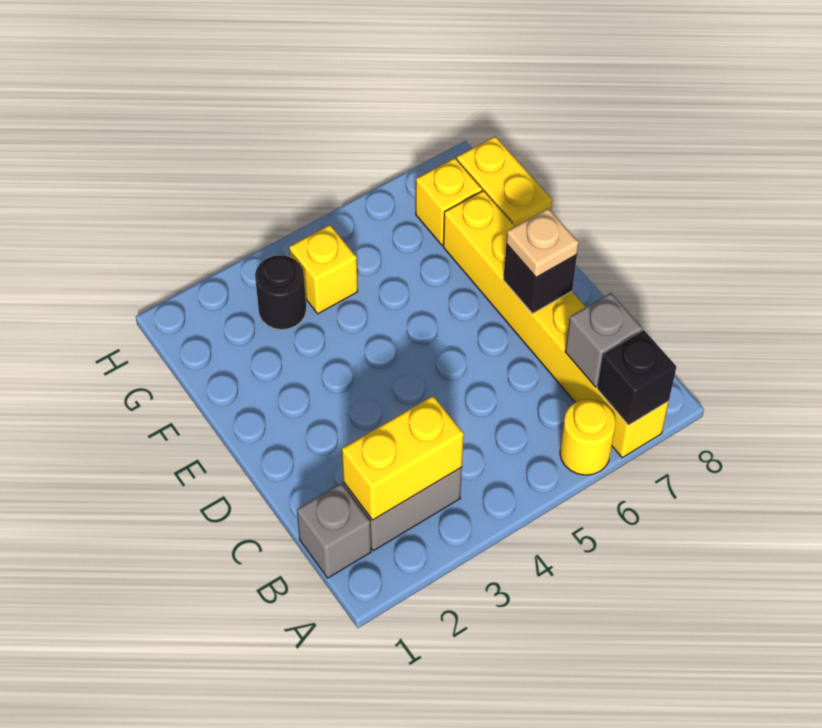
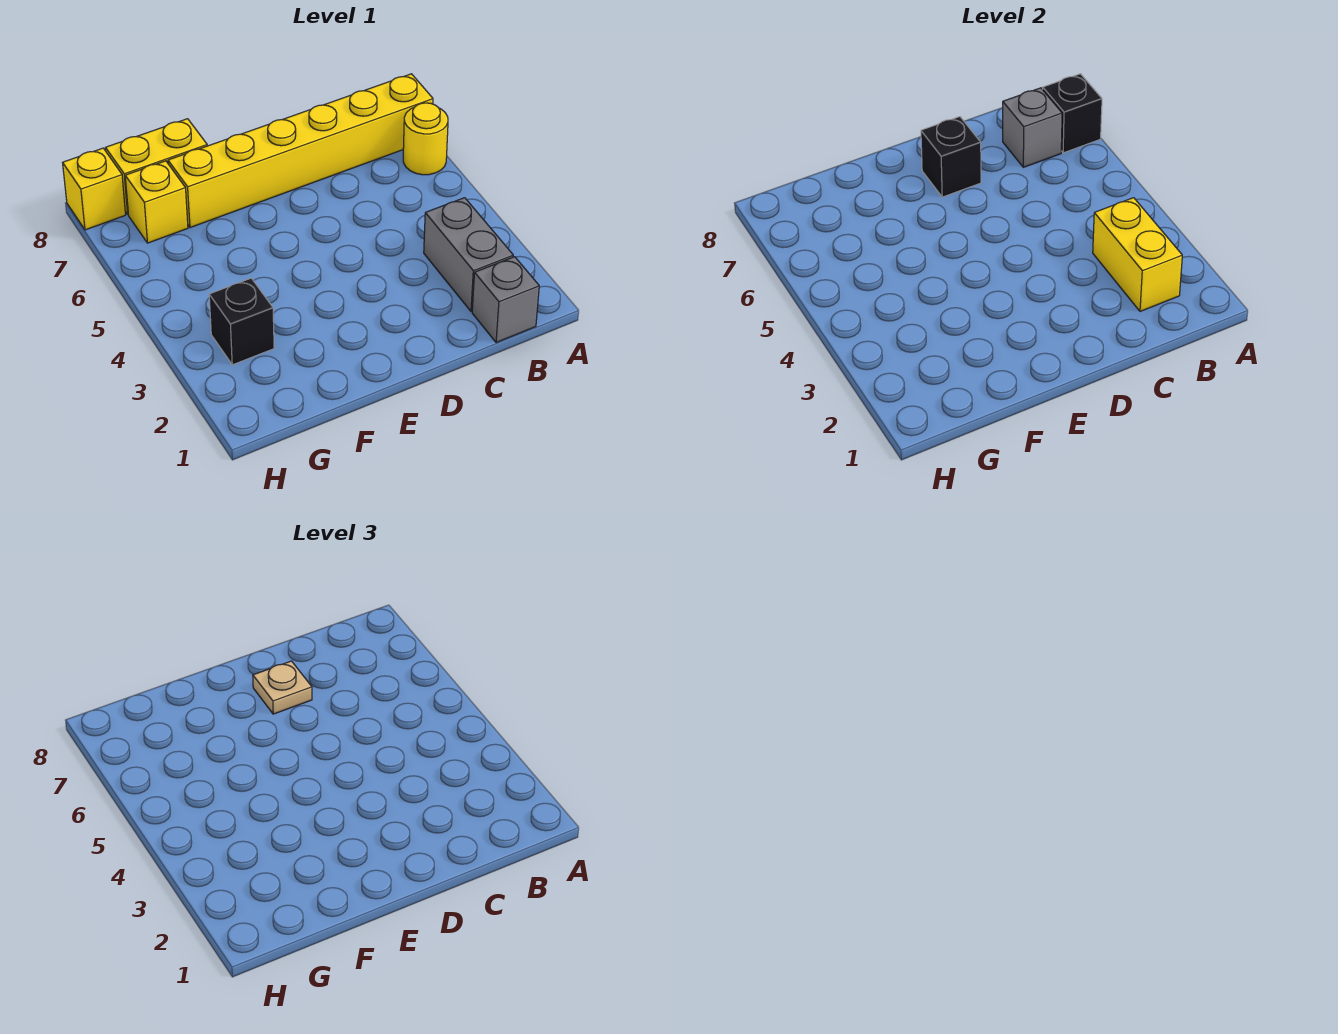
black round brick G3 level 1 -> black brick G3 level 1
yellow brick G4 level 1 -> yellow brick H8 level 1

